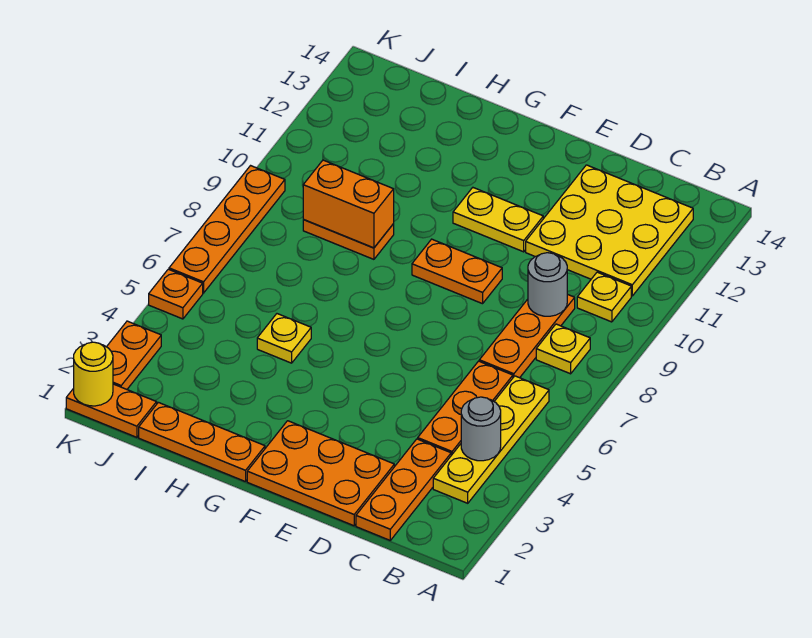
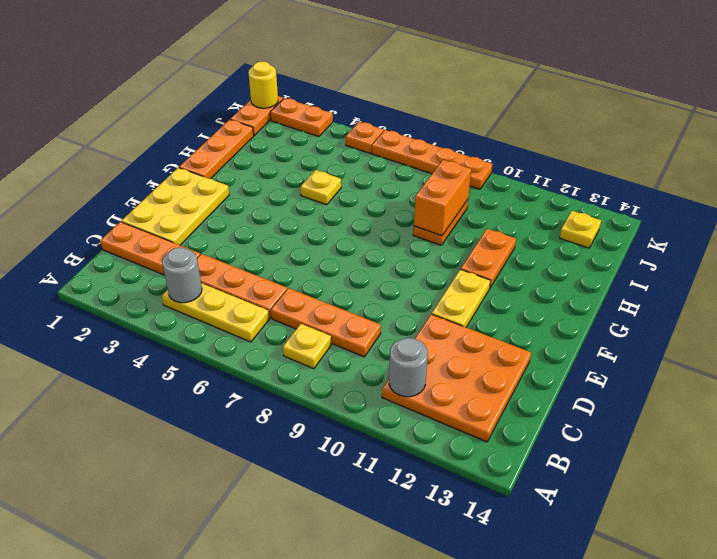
yellow plate B3:B6 level 1 -> yellow plate B4:B6 level 1
yellow plate B10 level 1 -> yellow plate J13 level 1
yellow plate B11:D13 level 1 -> orange plate B11:D13 level 1
grey round brick C9 level 2 -> grey round brick B11 level 2
orange plate D1:F2 level 1 -> yellow plate D1:F2 level 1
orange plate E9:F9 level 1 -> orange plate G11:H11 level 1

